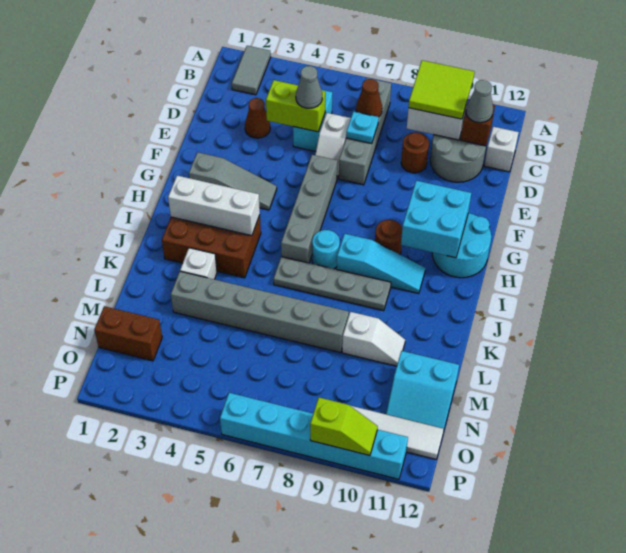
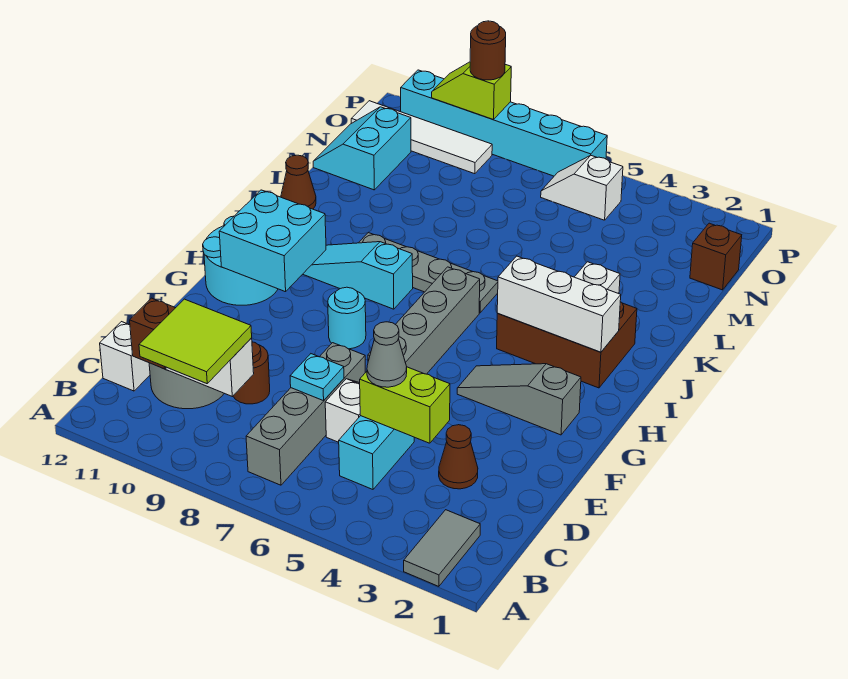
brown cone C7 level 2 -> brown cone K12 level 1
grey cone C11 level 3 -> none
brown round brick H9 level 1 -> brown round brick P9 level 3
cyan round brick I7 level 1 -> cyan round brick G8 level 1
grey brick L3:L8 level 1 -> none
white slope L9:L10 level 1 top 9 -> white slope O5:O6 level 1 top 5
cyan slope M11:N12 level 1 top M -> cyan slope M11:N12 level 1 top 11
brown brick N1:N2 level 1 -> brown brick N1 level 1

